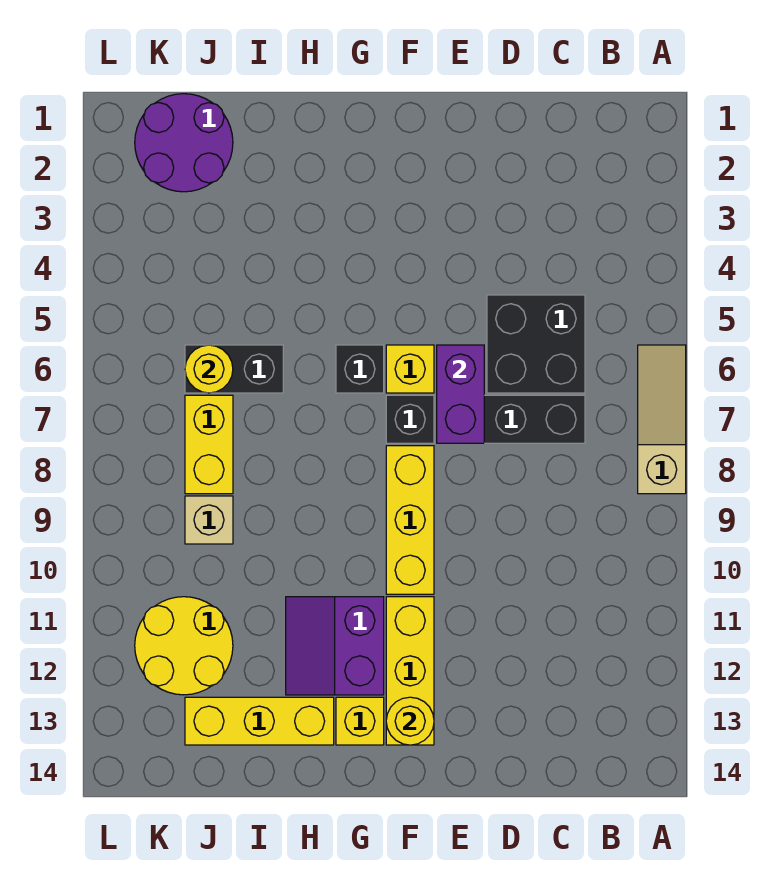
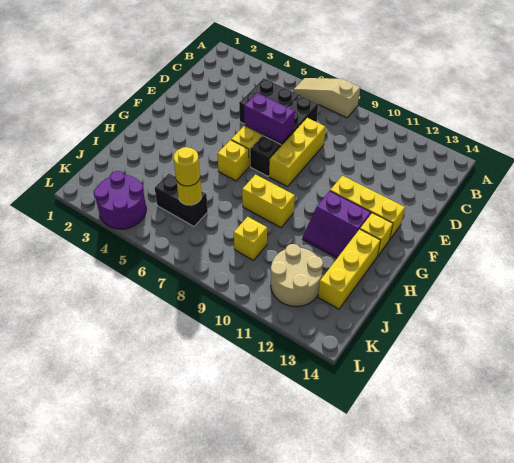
yellow brick F8:F10 level 1 -> yellow brick D8:F8 level 1
yellow round brick F13 level 2 -> yellow round brick J6 level 3
black brick G6 level 1 -> yellow brick G6 level 1
black brick I6:J6 level 1 -> black brick J5:J6 level 1
purple round brick J1:K2 level 1 -> purple round brick K3:L4 level 1
yellow brick J7:J8 level 1 -> yellow brick H8:H9 level 1
tan brick J9 level 1 -> yellow brick J9 level 1
yellow round brick J11:K12 level 1 -> tan round brick J11:K12 level 1

